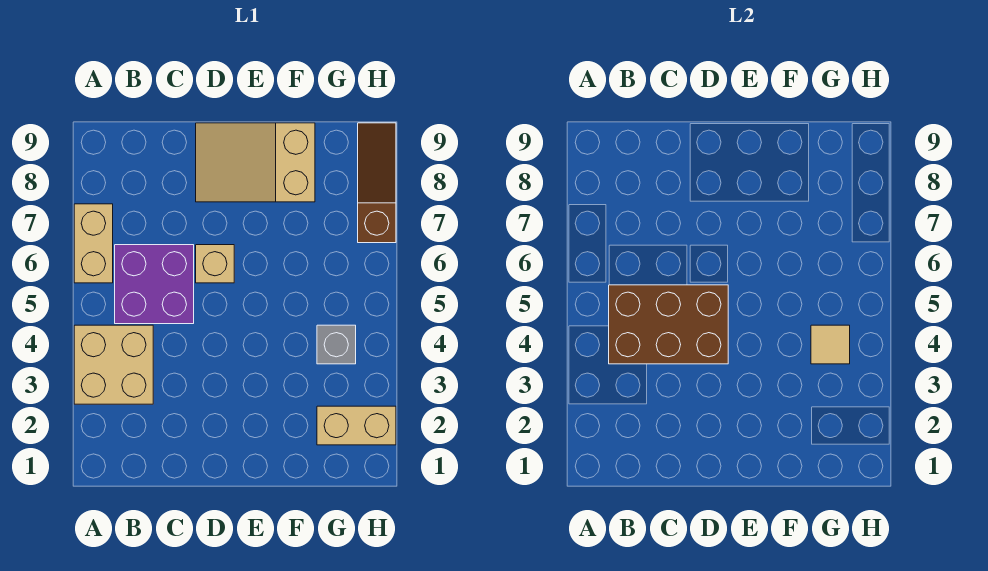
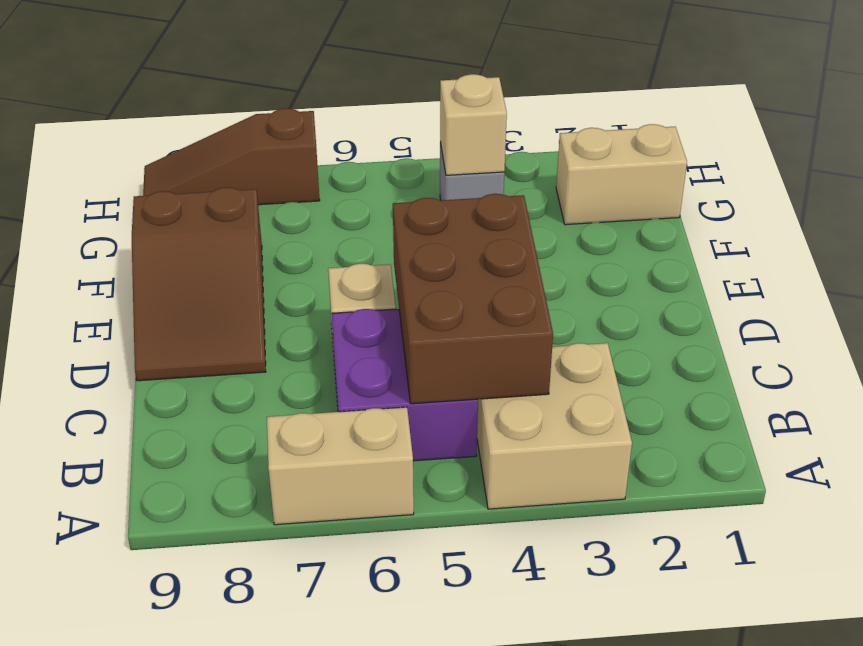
tan slope D8:F9 level 1 top F -> brown slope D8:F9 level 1 top F
tan brick G2:H2 level 1 -> tan brick G1:G2 level 1
tan tile G4 level 2 -> tan brick G4 level 2

